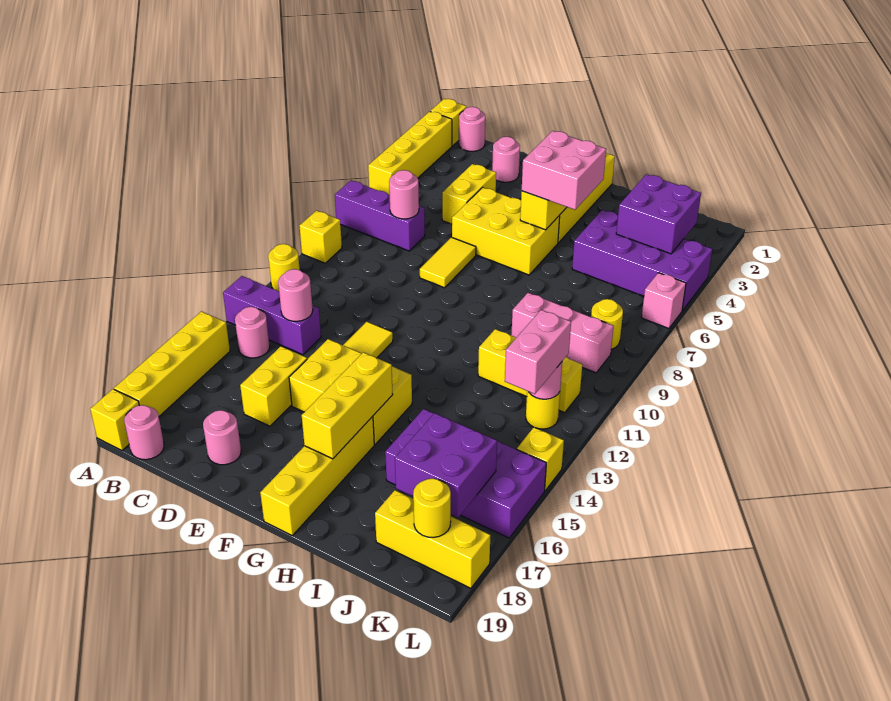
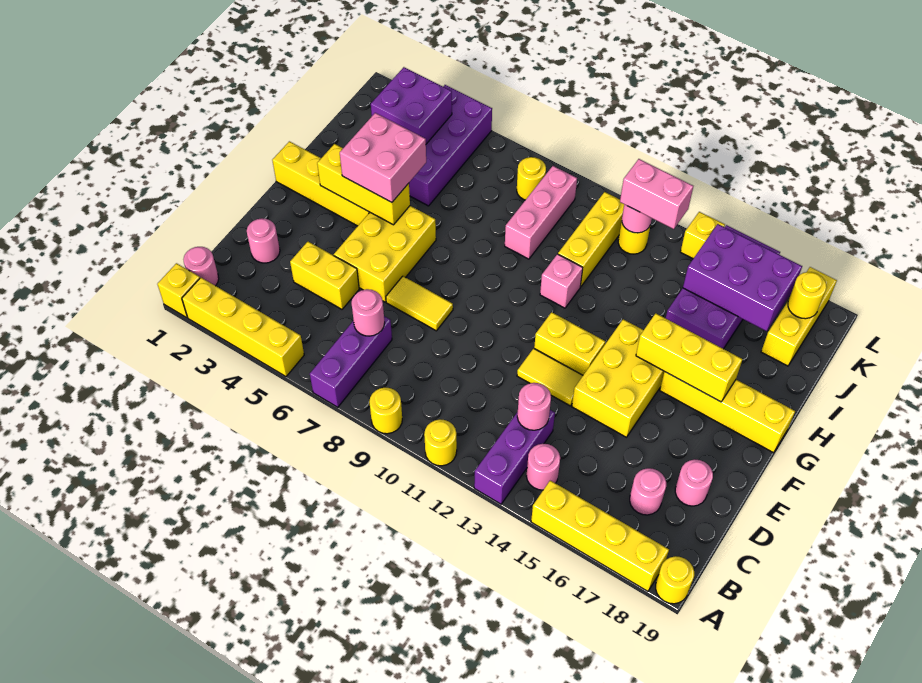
yellow brick A9 level 1 -> yellow round brick A9 level 1
yellow brick A19 level 1 -> yellow round brick A19 level 1
pink round brick B19 level 1 -> pink round brick C17 level 1
yellow brick D15:D16 level 1 -> yellow brick F12:F13 level 1
purple brick J16:K17 level 2 -> purple brick J15:K17 level 2
pink brick L6 level 1 -> pink brick H11 level 1

